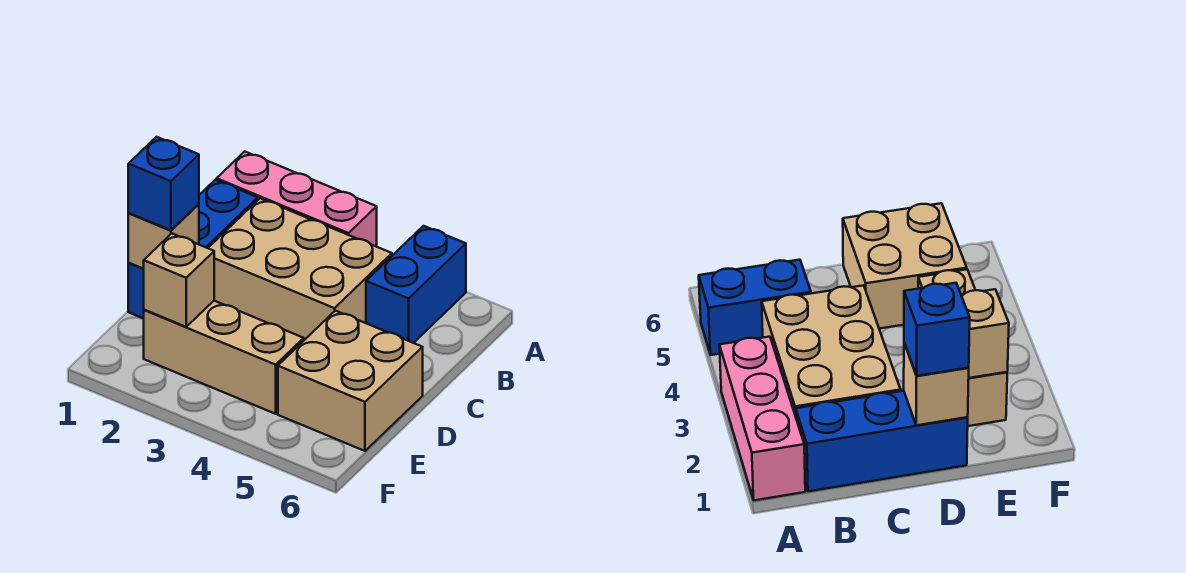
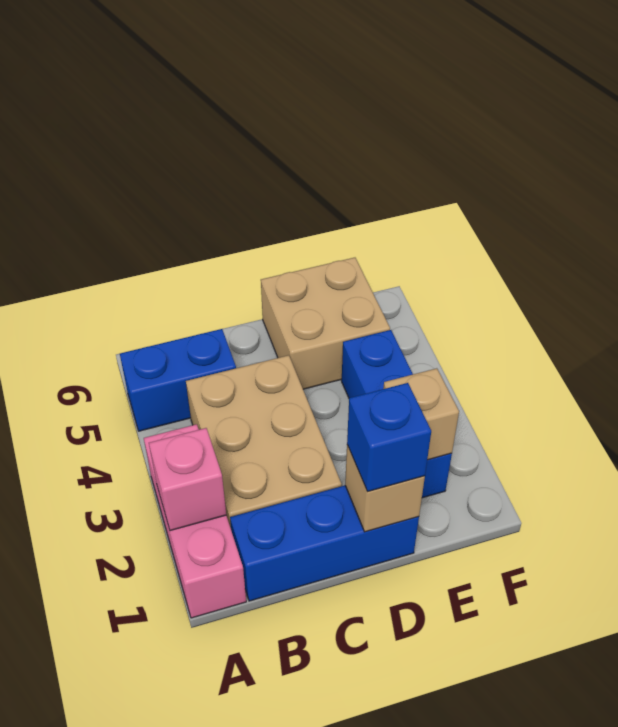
none -> pink brick A2 level 2
tan brick E2:E4 level 1 -> blue brick E2:E4 level 1

